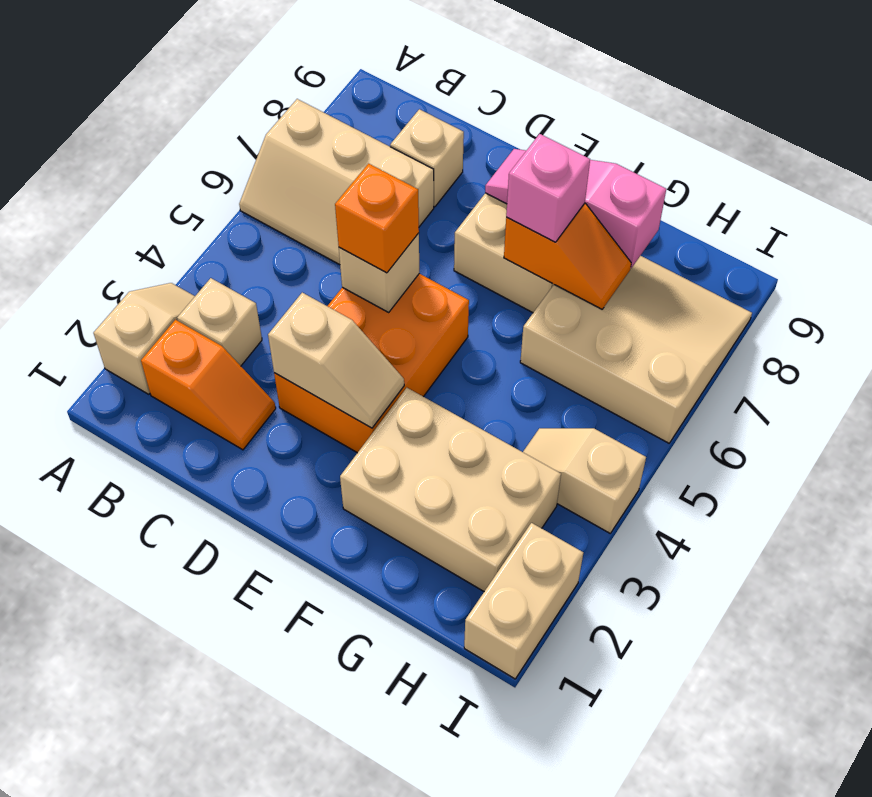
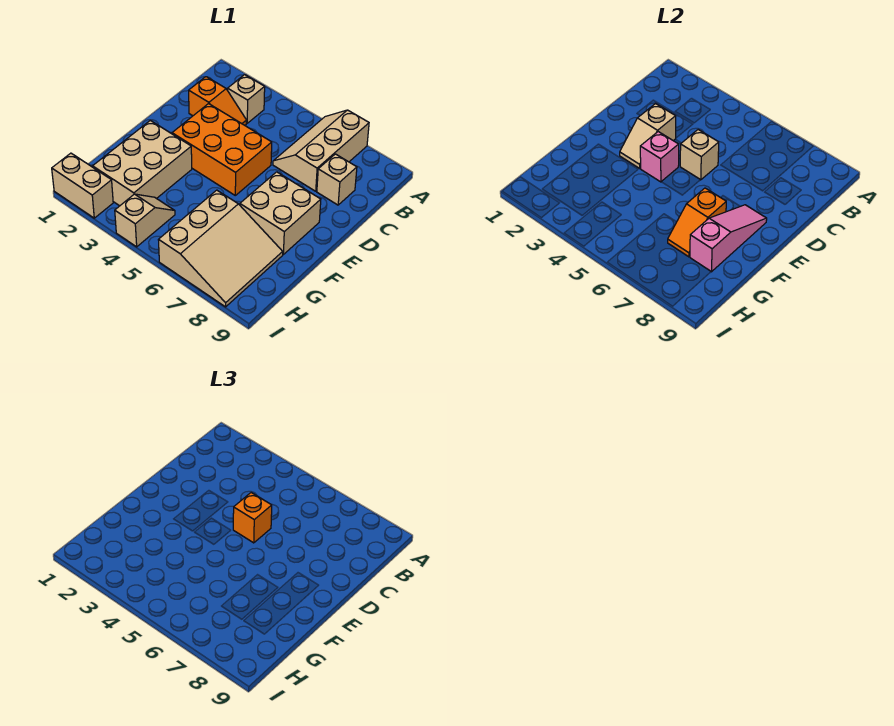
tan slope A2:A3 level 1 top 2 -> none
orange slope B2:C2 level 1 top B -> orange slope C2:C3 level 1 top 2
pink brick F7 level 3 -> pink brick E4 level 2

